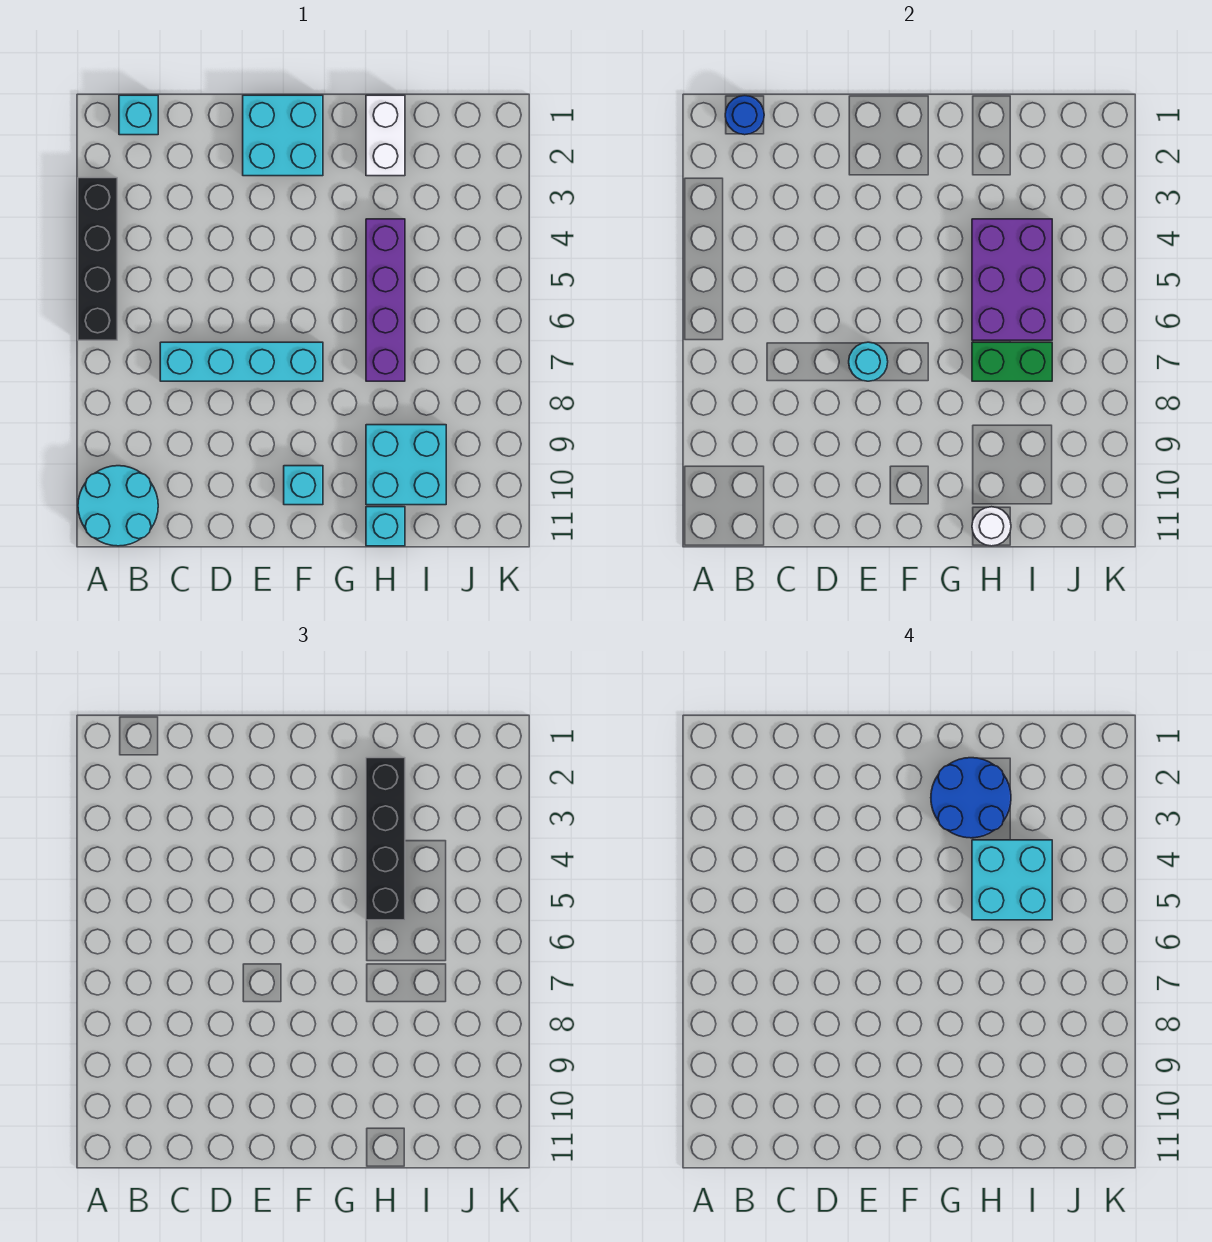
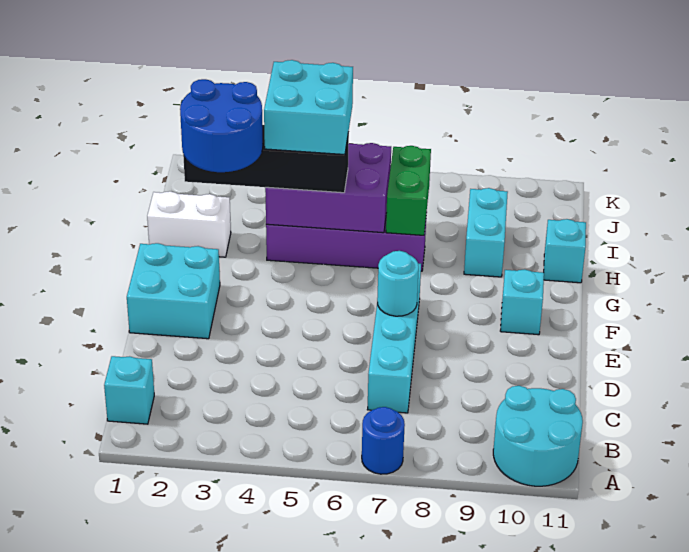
black brick A3:A6 level 1 -> none
blue round brick B1 level 2 -> blue round brick A7 level 1
cyan brick H9:I10 level 1 -> cyan brick H9:I9 level 1
white round brick H11 level 2 -> none

